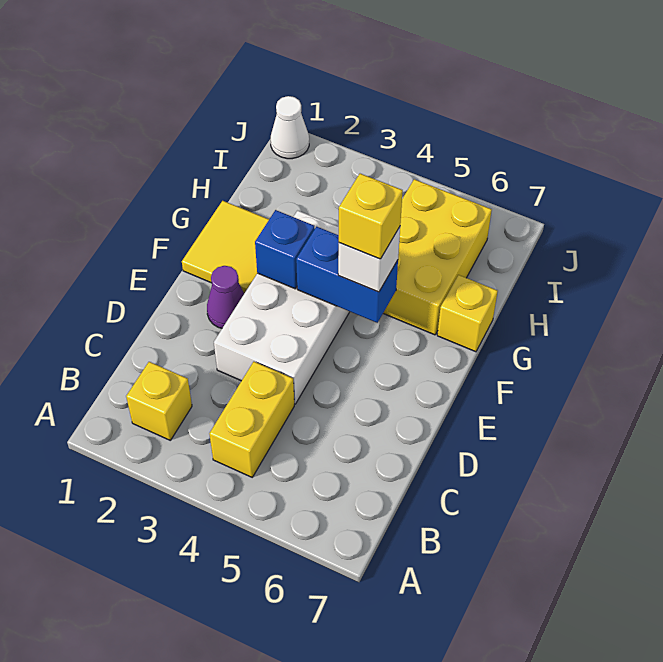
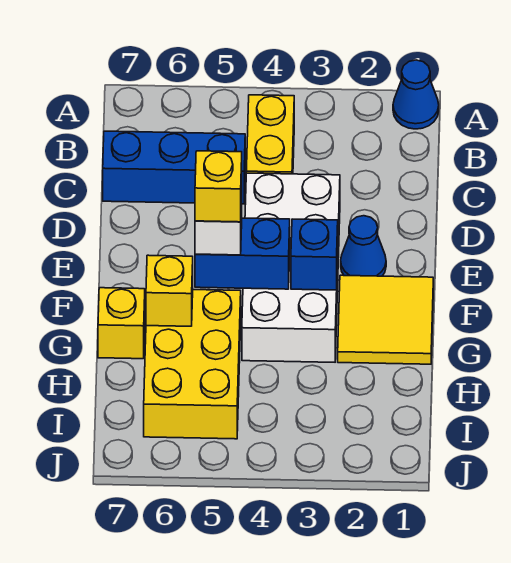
none -> blue cone A1 level 1
yellow brick B2 level 1 -> yellow brick G6 level 2
none -> blue brick C5:C7 level 1
purple cone E2 level 1 -> blue cone E2 level 1
white cone J1 level 1 -> none

